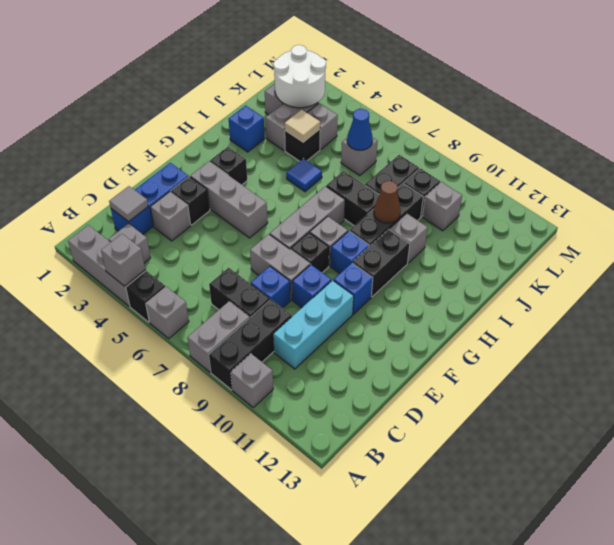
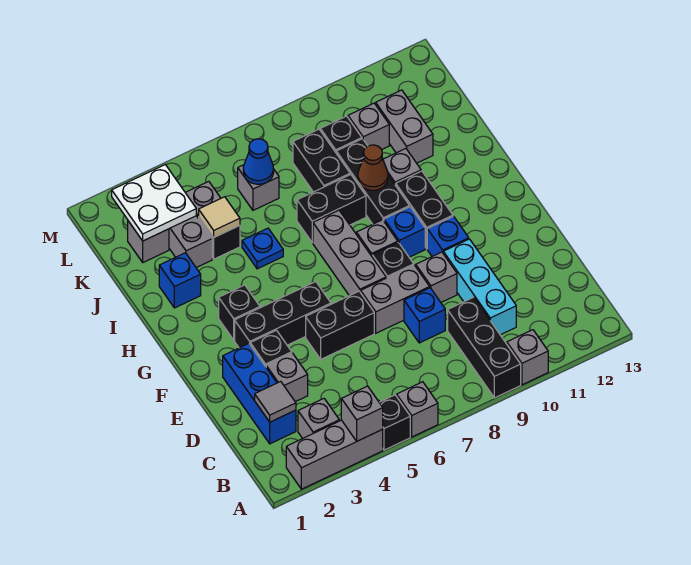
grey brick A8:B8 level 1 -> grey brick J11:K11 level 1
black brick C7:C8 level 1 -> black brick E5:E6 level 1
blue brick E9 level 1 -> grey brick E9 level 1
grey brick F3:F5 level 1 -> black brick F3:F5 level 1
blue tile I5 level 1 -> blue plate I5 level 1
white round brick K2:L3 level 2 -> white plate K2:L3 level 2

